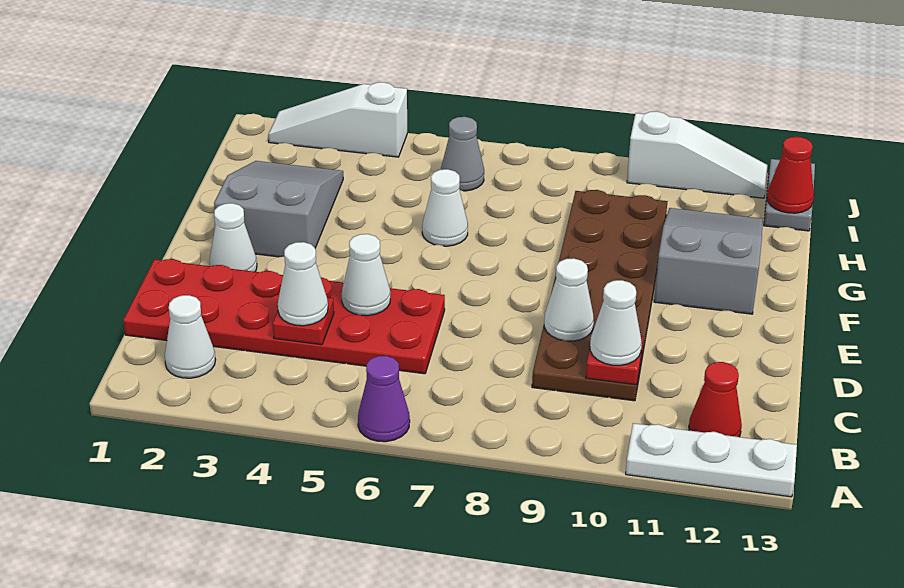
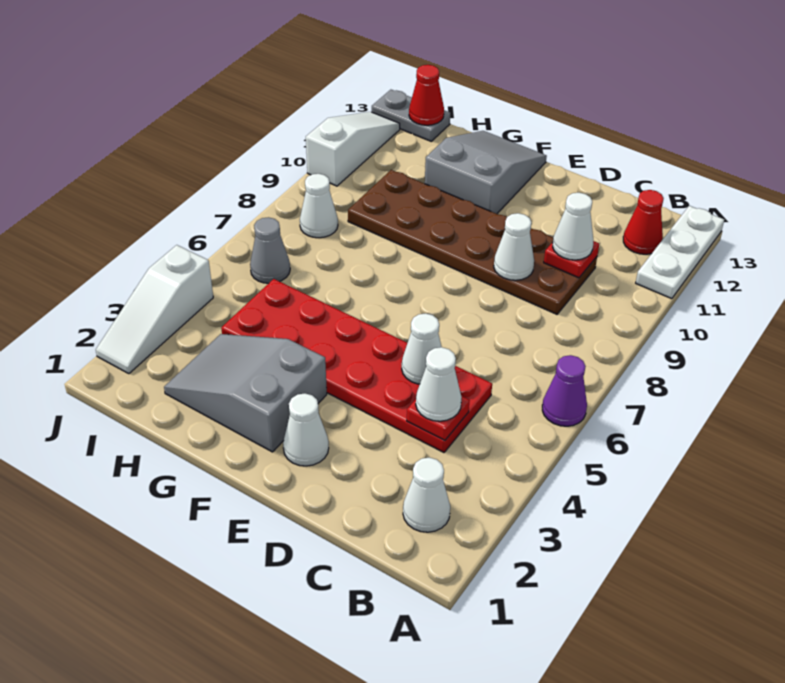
red plate C1:D6 level 1 -> red plate C4:H5 level 1
grey slope F11:H12 level 1 top F -> grey slope F11:G13 level 1 top 11
white cone G6 level 1 -> white cone I8 level 1

